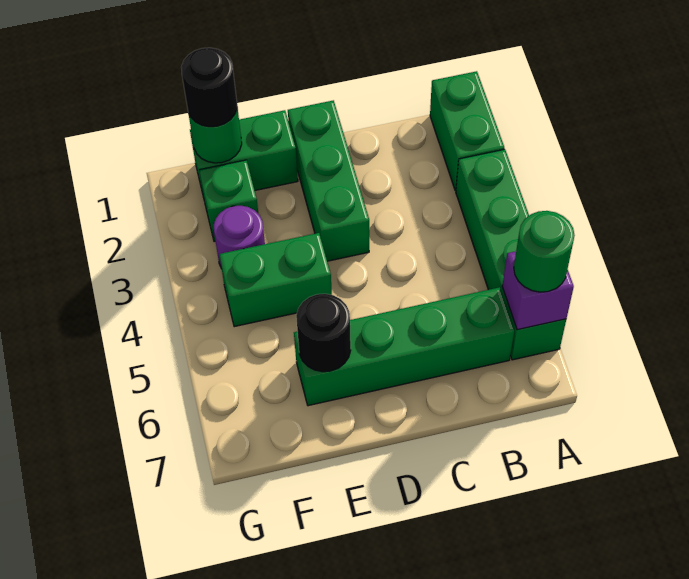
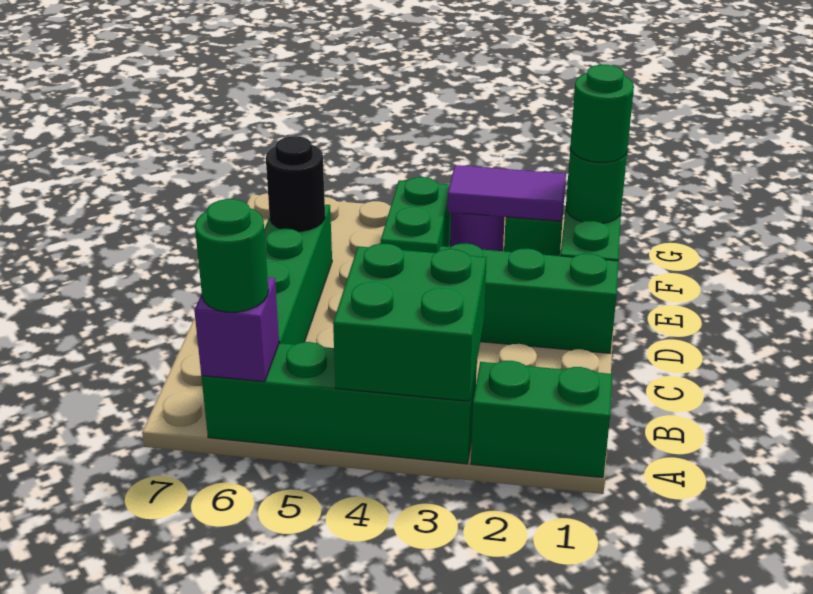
none -> green brick A3:B4 level 2
black round brick F1 level 3 -> green round brick F1 level 3
none -> purple tile F2:F3 level 2

